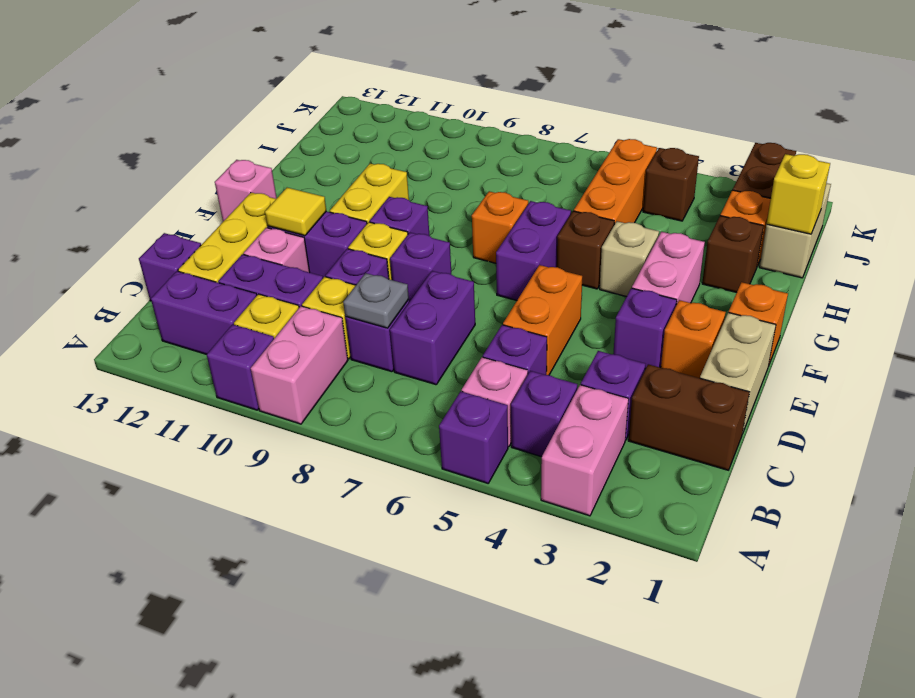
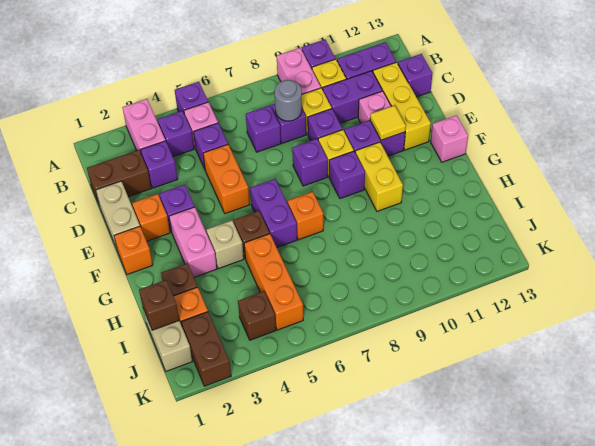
purple brick C7:D7 level 1 -> purple brick C7 level 1
grey plate C8 level 2 -> grey round brick C8 level 2
yellow brick I1 level 2 -> brown brick I1 level 2

